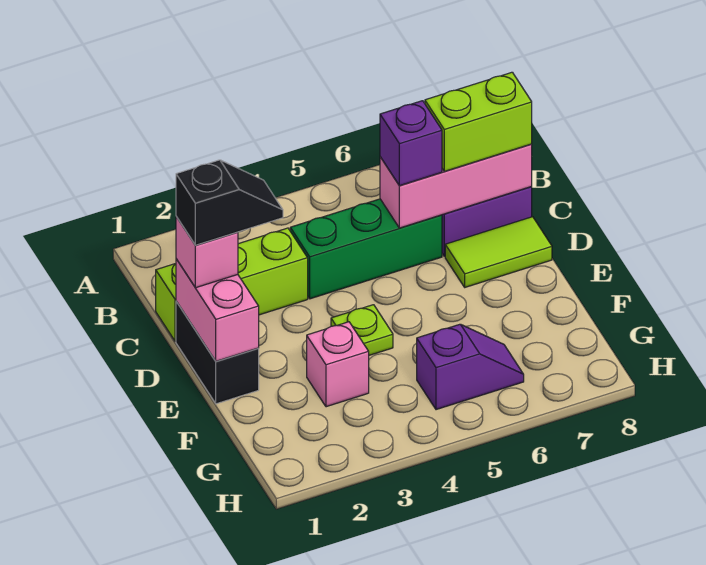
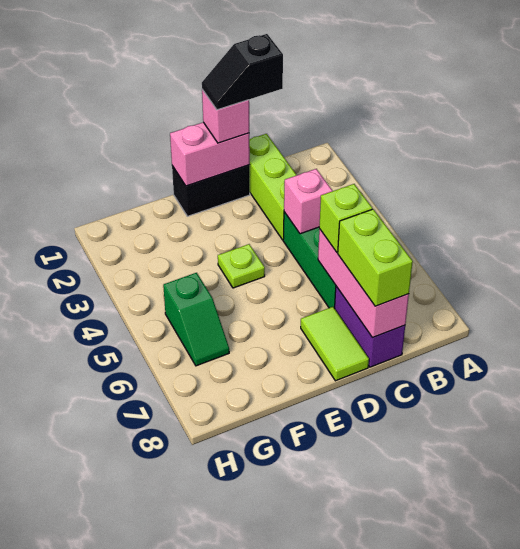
purple brick C6 level 3 -> lime brick C6 level 3
black slope D1:D2 level 4 top 1 -> black slope C1:D1 level 4 top C
pink brick F3 level 1 -> pink brick C4 level 2
purple slope G5:G6 level 1 top 5 -> green slope G5:G6 level 1 top 5

